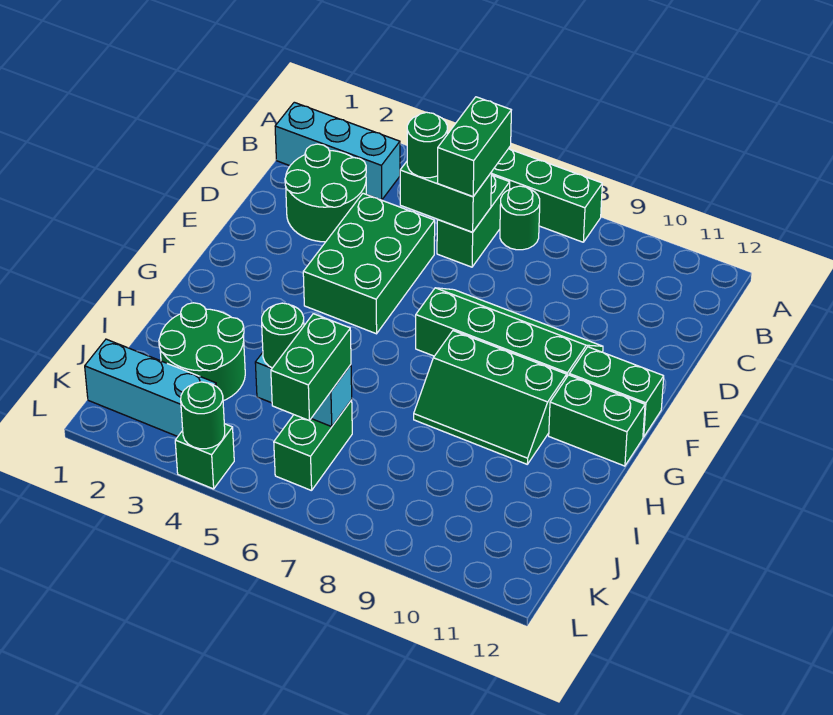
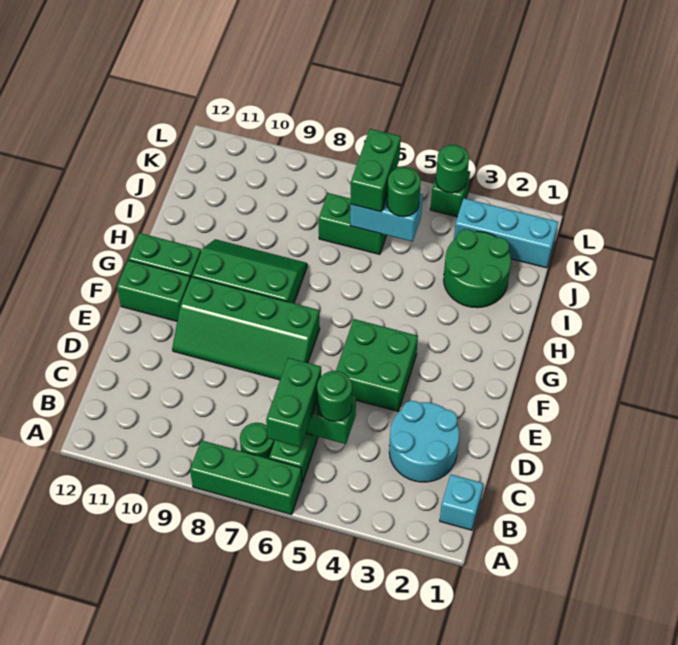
cyan brick B1:B3 level 1 -> cyan brick B1 level 1
green round brick C2:D3 level 1 -> cyan round brick C2:D3 level 1
green brick D4:F5 level 1 -> green brick E4:F5 level 1
green brick J6:K6 level 1 -> green brick J6:J7 level 1

